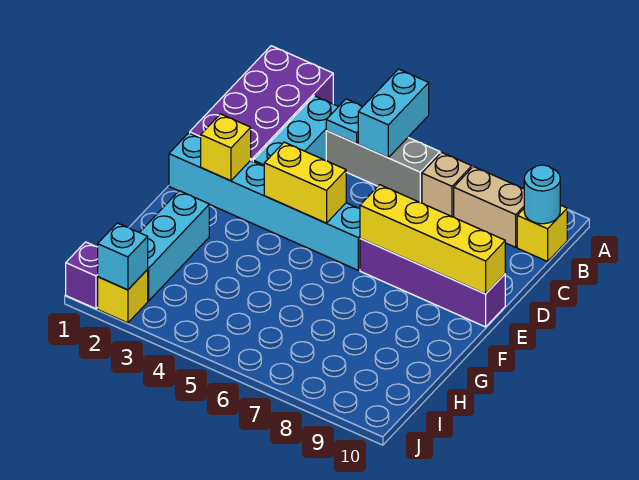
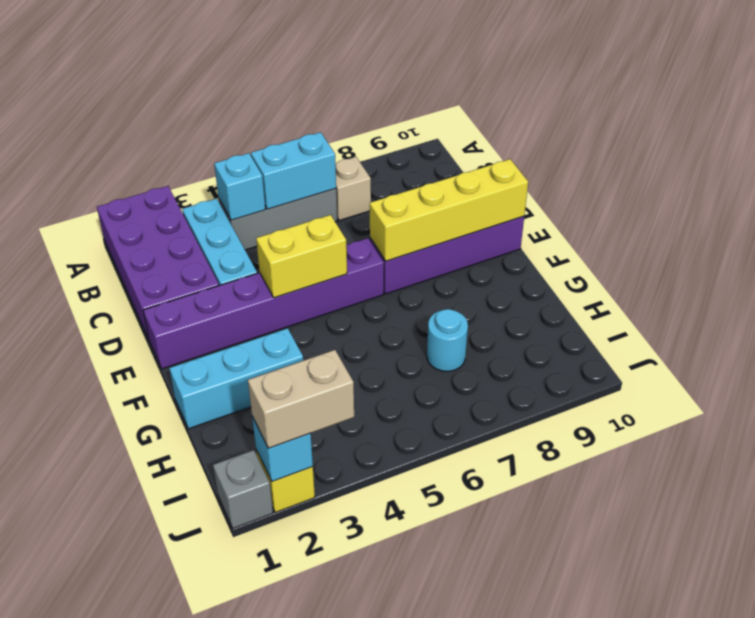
cyan brick A5:B5 level 2 -> cyan brick B5:B6 level 2
cyan plate B4 level 2 -> cyan brick B4 level 2
tan brick B8:B9 level 1 -> tan brick J2:J3 level 3
yellow brick B10 level 1 -> none
cyan round brick B10 level 2 -> cyan round brick H7 level 1
cyan brick E1:E6 level 1 -> purple brick E1:E6 level 1
yellow brick E2 level 2 -> none
cyan brick G2:I2 level 1 -> cyan brick G1:G3 level 1
purple brick J1 level 1 -> grey brick J1 level 1

